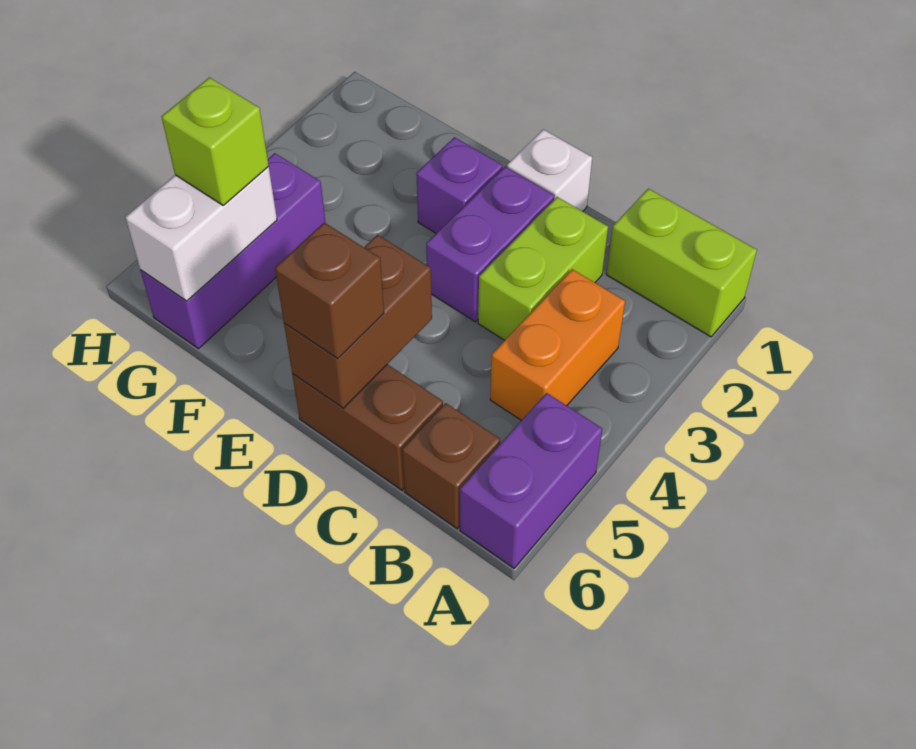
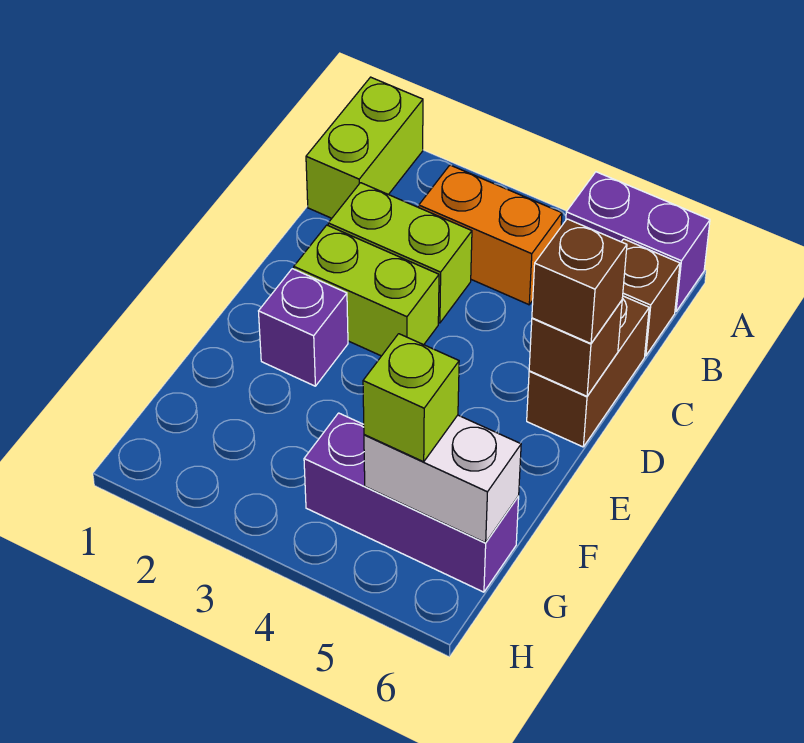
white brick D1 level 1 -> none
purple brick D2:D3 level 1 -> lime brick D2:D3 level 1
brown brick D5:D6 level 2 -> brown brick D6 level 2

